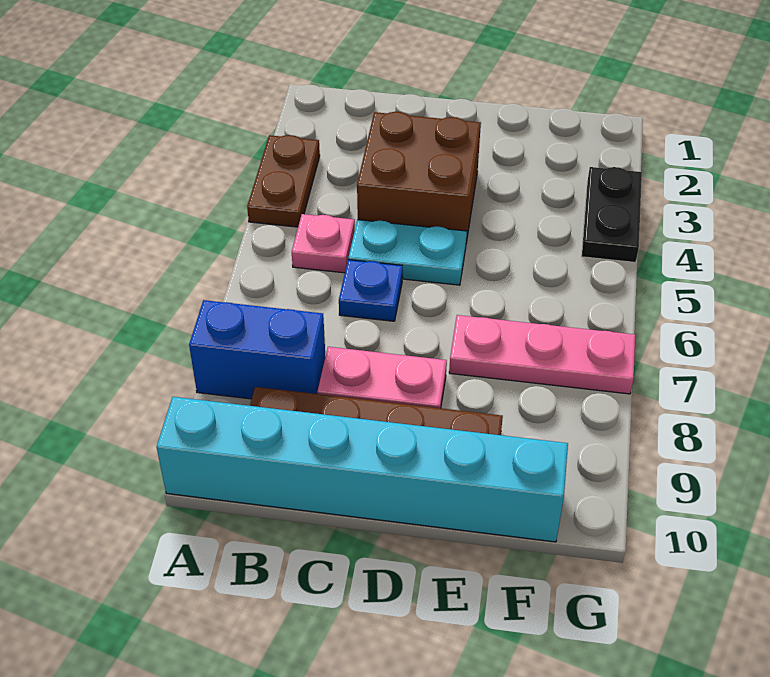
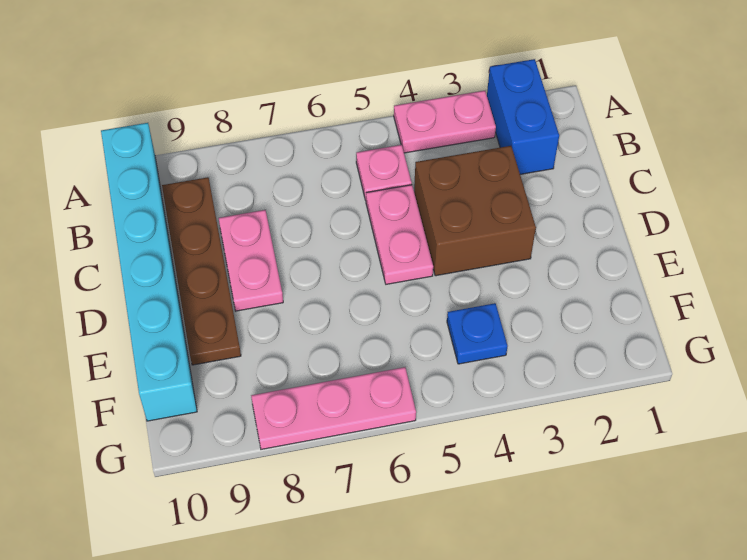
brown plate A3:A4 level 1 -> pink plate A3:A4 level 1
blue brick A8:B8 level 1 -> blue brick A2:B2 level 1
cyan plate C5:D5 level 1 -> pink plate C5:D5 level 1
blue plate C6 level 1 -> blue plate F4 level 1
pink plate E7:G7 level 1 -> pink plate G6:G8 level 1
black plate G3:G4 level 1 -> none

